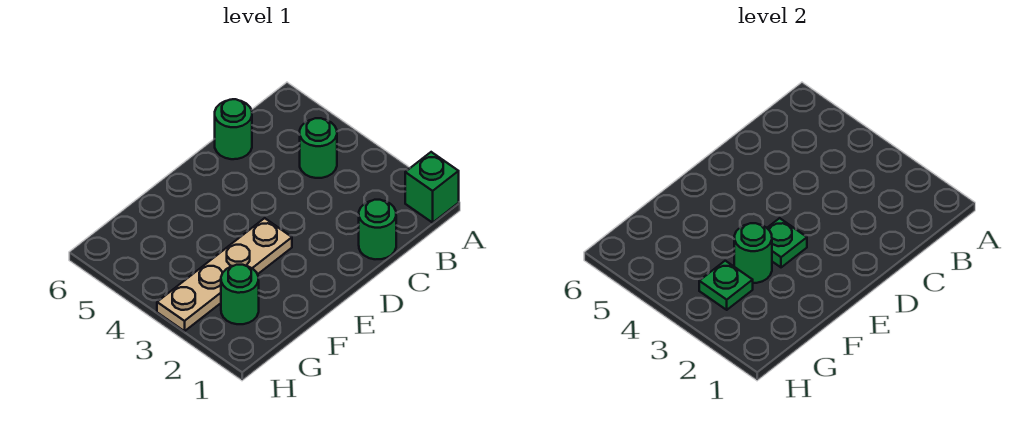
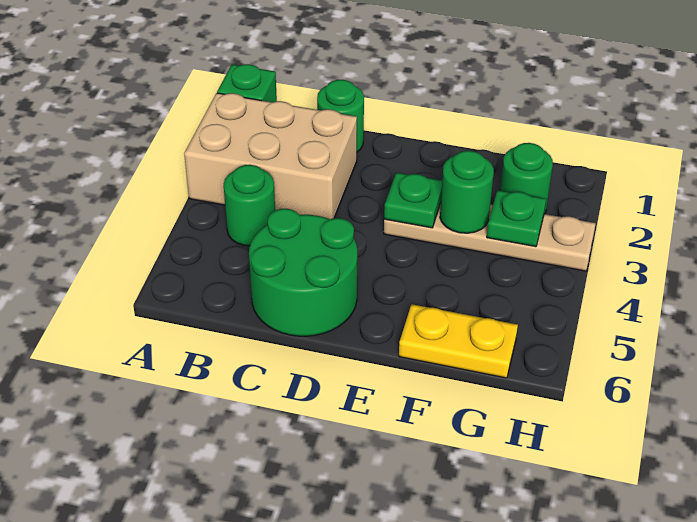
none -> tan brick A2:C3 level 1
green round brick C6 level 1 -> green round brick C5:D6 level 1
none -> yellow plate F6:G6 level 1

